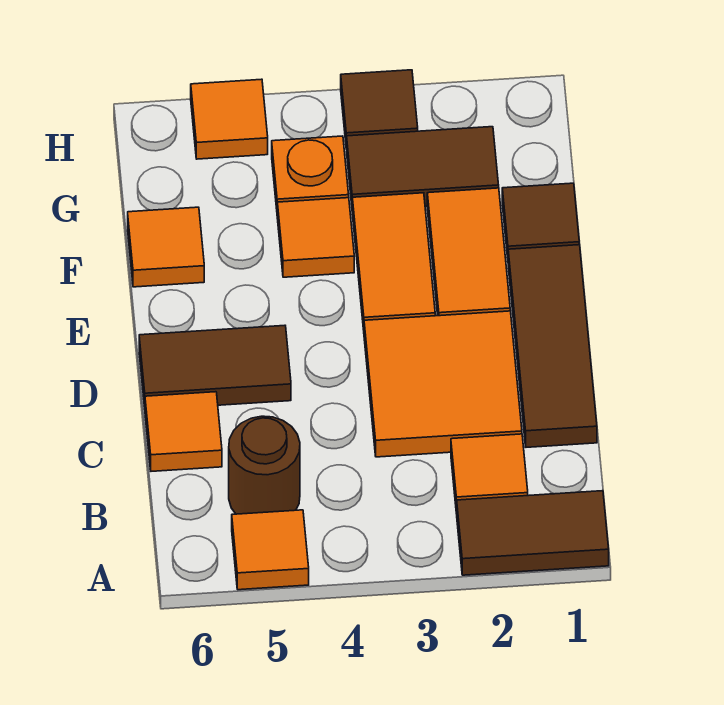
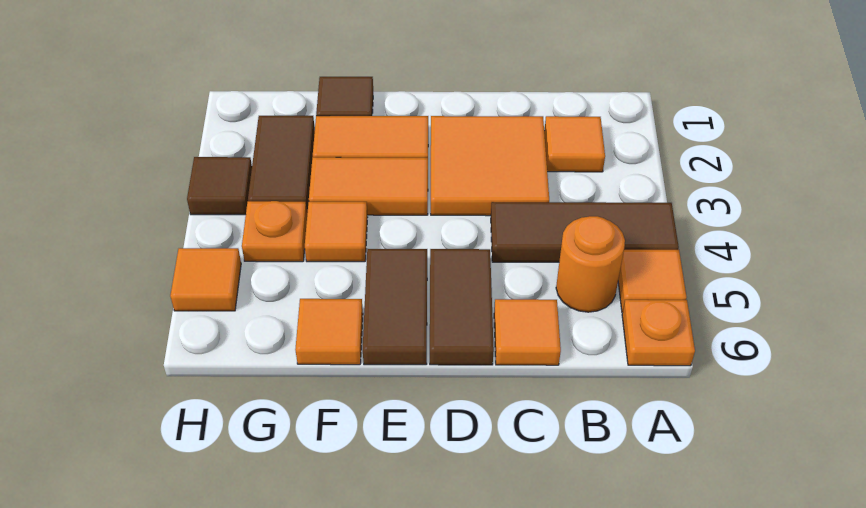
brown tile A1:A2 level 1 -> brown tile E5:E6 level 1
none -> orange plate A6 level 1
brown round brick B5 level 1 -> orange round brick B5 level 1
brown tile C1:E1 level 1 -> brown tile A4:C4 level 1

